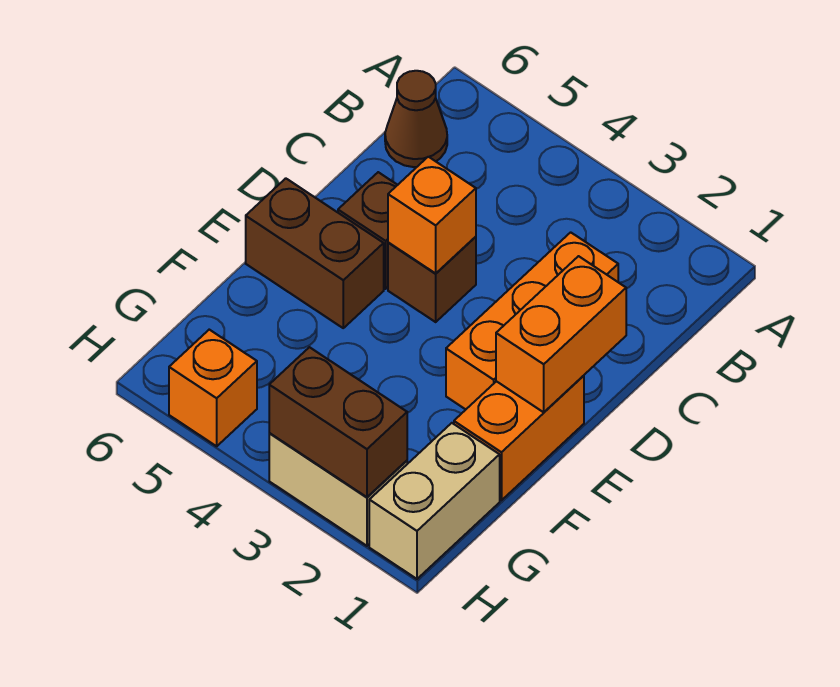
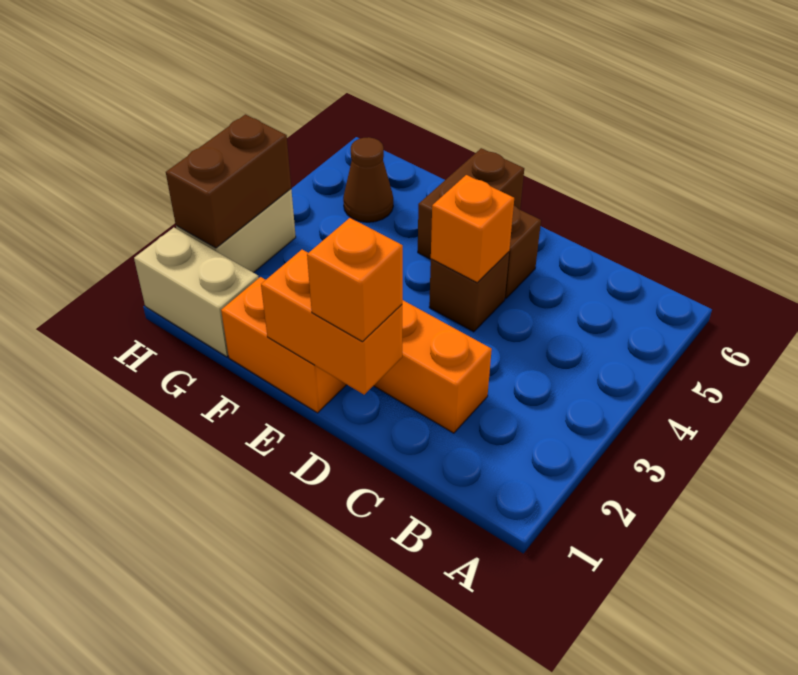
brown cone B6 level 1 -> brown cone G5 level 1
orange brick H5 level 1 -> orange brick D1 level 3

